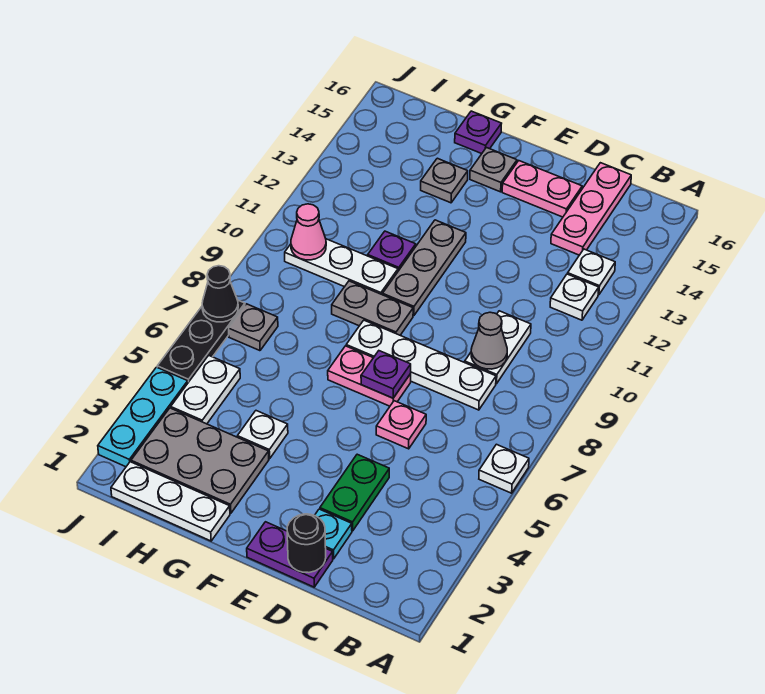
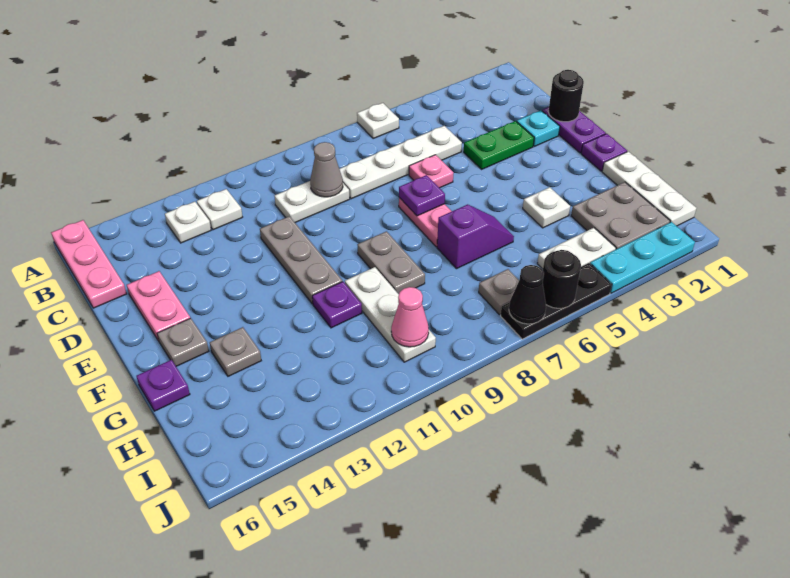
white plate C8:F8 level 1 -> white plate C5:C8 level 1
pink plate C14:C16 level 1 -> pink plate A16:C16 level 1
none -> purple plate F1 level 1
grey plate F10:F12 level 1 -> grey plate D11:F11 level 1
grey plate G2:I3 level 1 -> grey plate H2:I3 level 1
none -> purple slope G6:G7 level 1 top 7
none -> black round brick J6 level 2

